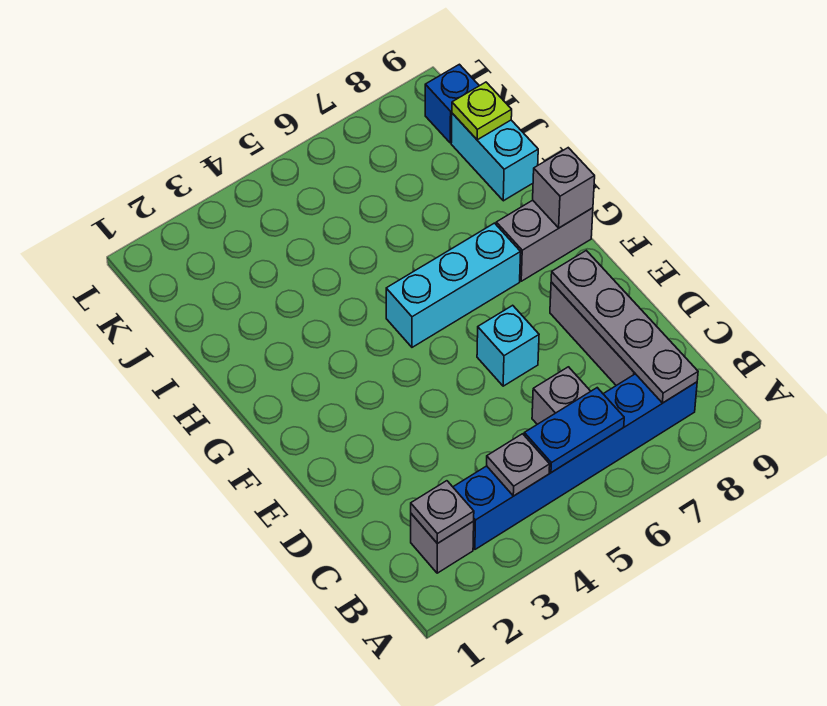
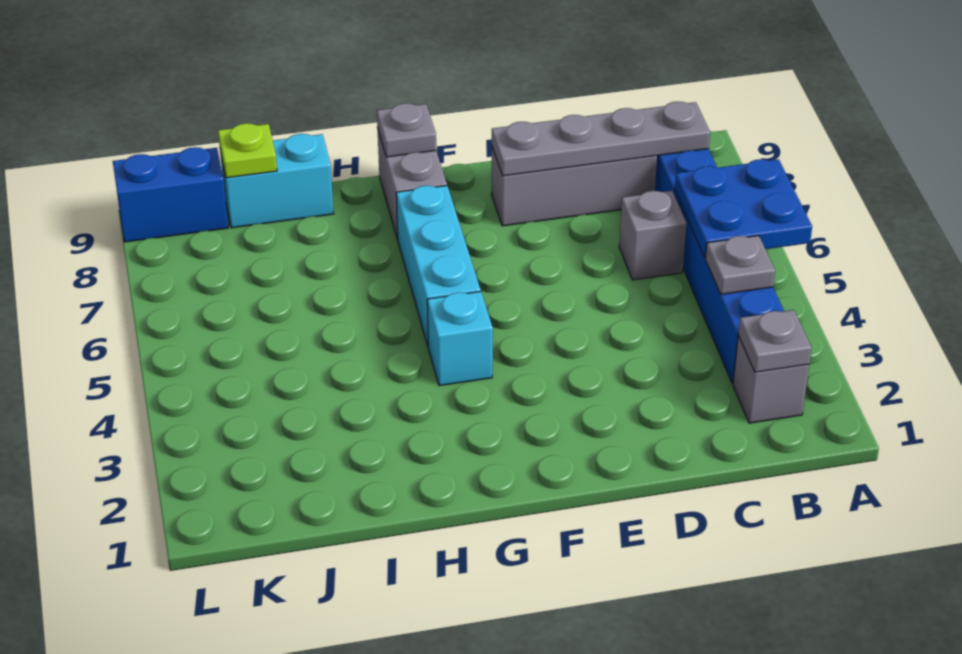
blue plate B5:B6 level 2 -> blue plate A5:B6 level 2
cyan brick E6 level 1 -> cyan brick G4 level 1
grey brick G9 level 2 -> grey plate G9 level 2
blue brick K9 level 1 -> blue brick K9:L9 level 1

